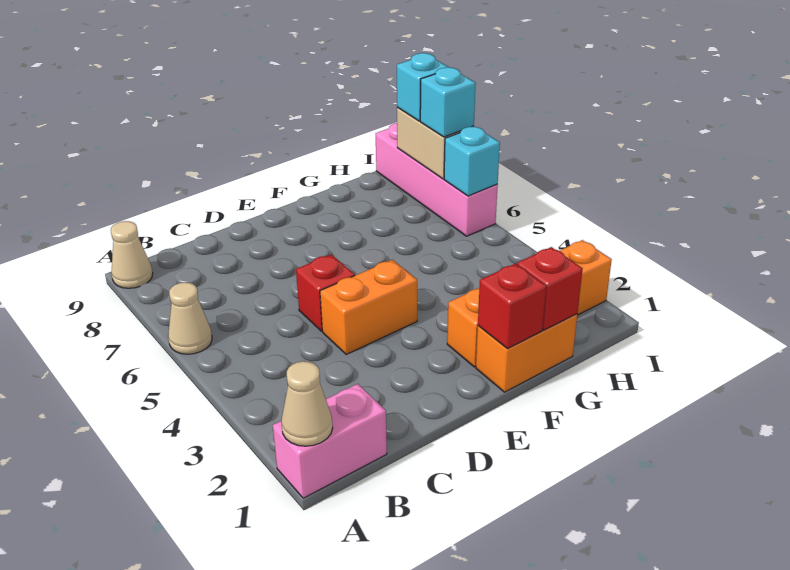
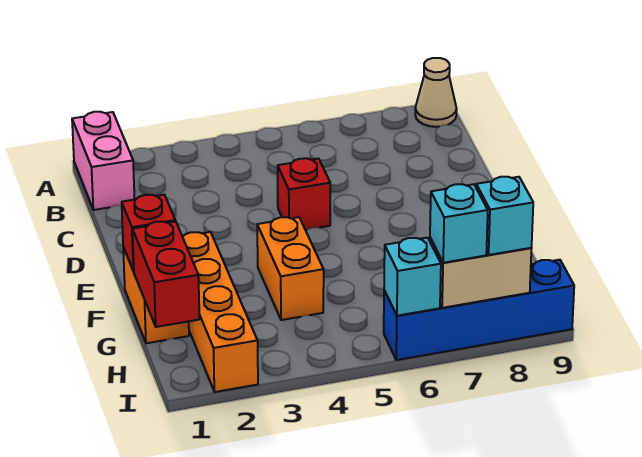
tan cone A1 level 2 -> none
tan cone A6 level 1 -> none
orange brick D4:E4 level 1 -> orange brick F4:G4 level 1
red brick G1 level 2 -> red brick G1:H1 level 2
pink brick I6:I9 level 1 -> blue brick I6:I9 level 1

